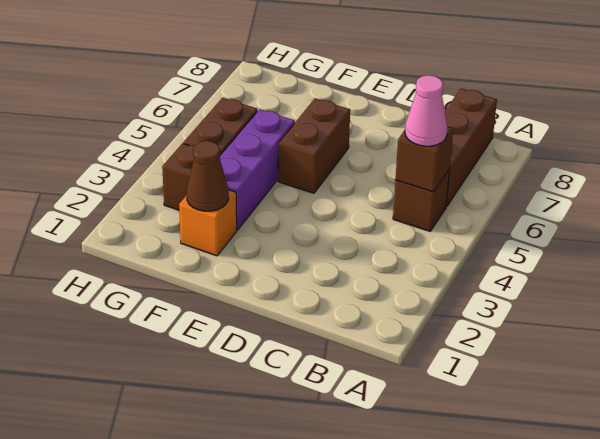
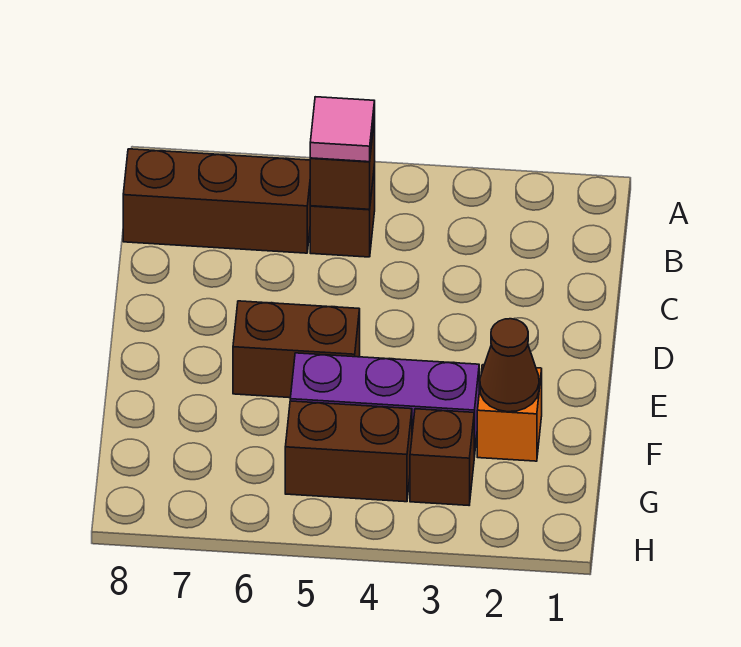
pink cone B5 level 3 -> pink tile B5 level 3

